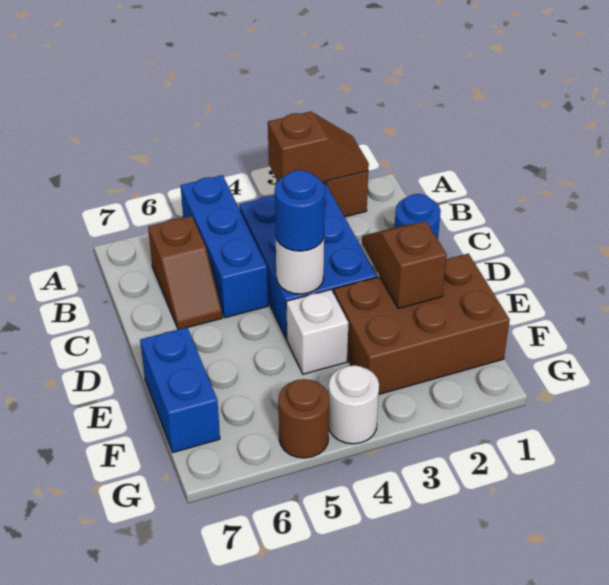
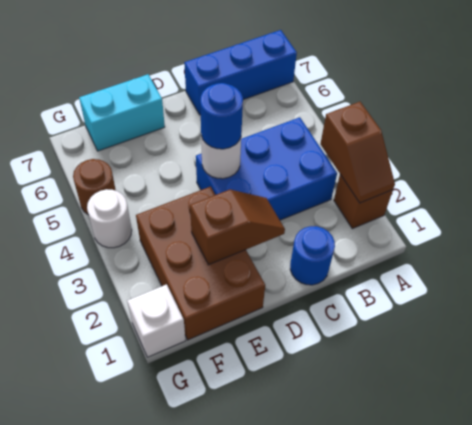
blue brick A5:C5 level 1 -> blue brick A7:C7 level 1
brown slope B6:C6 level 1 top B -> none
white brick E4 level 1 -> white brick G1 level 1
blue brick E7:F7 level 1 -> cyan brick E7:F7 level 1

